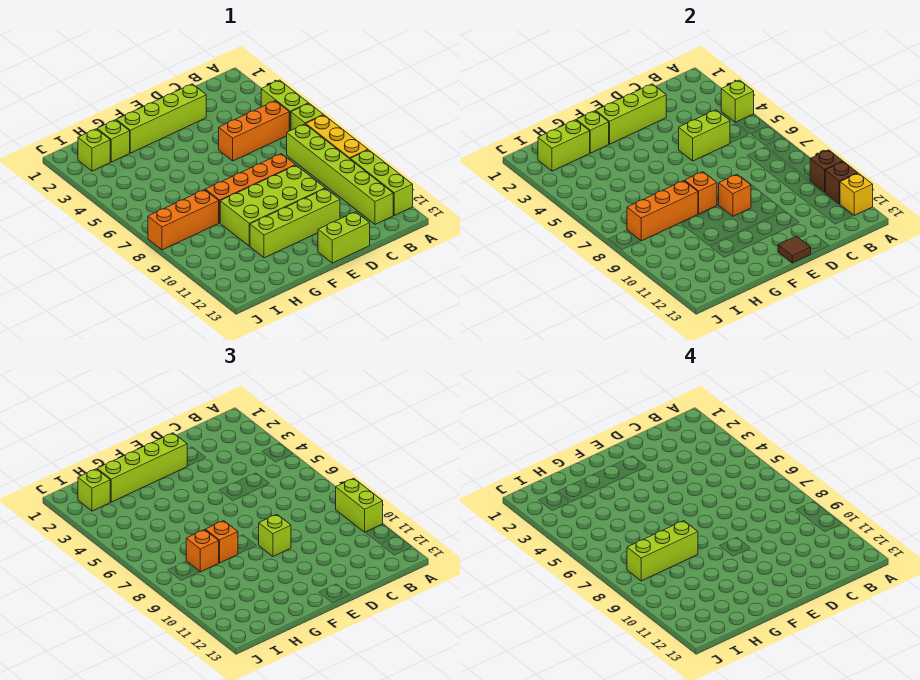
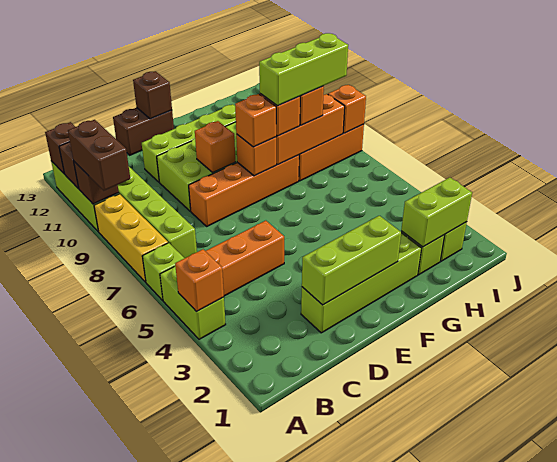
lime brick A4 level 2 -> orange brick A4 level 2
lime brick A9:A10 level 3 -> brown brick A9:A10 level 3
yellow brick A12 level 2 -> brown brick A12 level 2
lime brick C5:D5 level 2 -> none
lime brick D13:E13 level 1 -> brown brick D13:E13 level 1
lime brick E2:H2 level 3 -> none
lime brick E9 level 3 -> none
brown tile E13 level 2 -> brown brick E13 level 2
none -> orange brick F8 level 3
lime brick G2 level 2 -> none
lime brick I2 level 3 -> none
none -> orange brick J8 level 2

